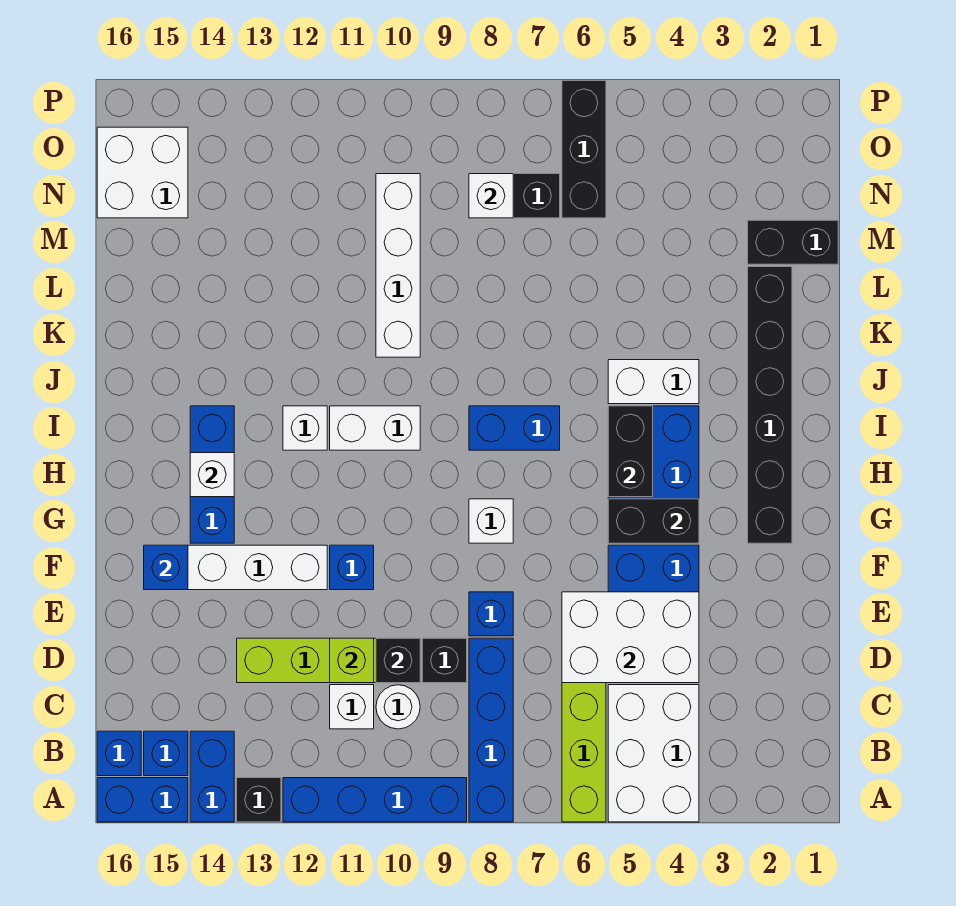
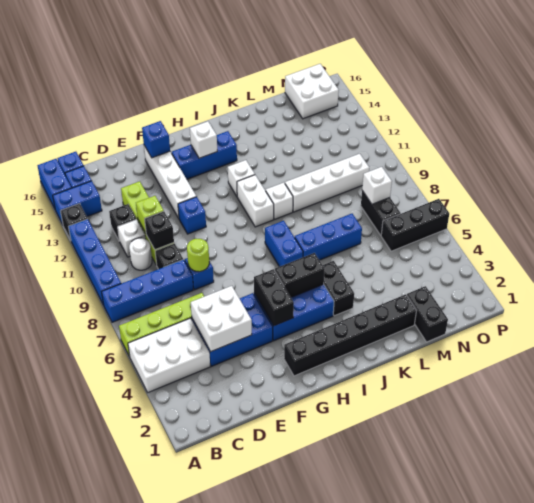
none -> black brick C12 level 1
white brick D4:E6 level 2 -> white brick D4:E5 level 2
none -> lime round brick E8 level 2
white brick G8 level 1 -> white brick J10 level 1
white brick J4:J5 level 1 -> black brick J4:J5 level 1
none -> blue brick J7:L7 level 1

